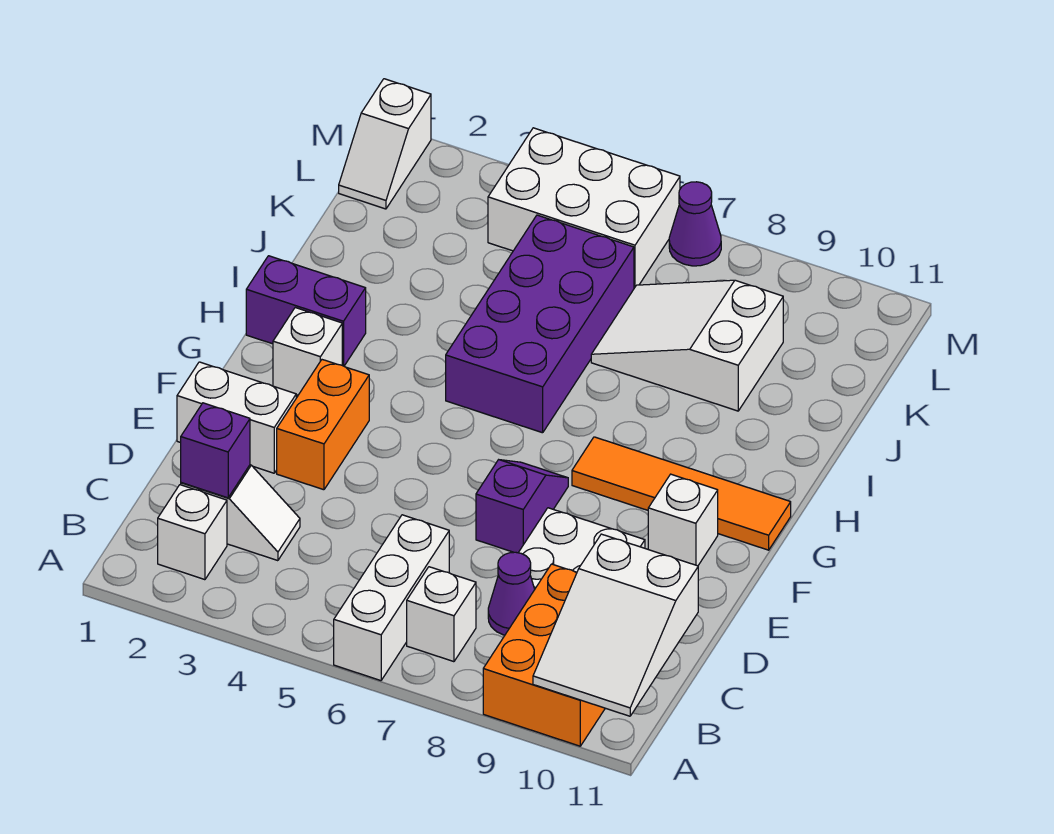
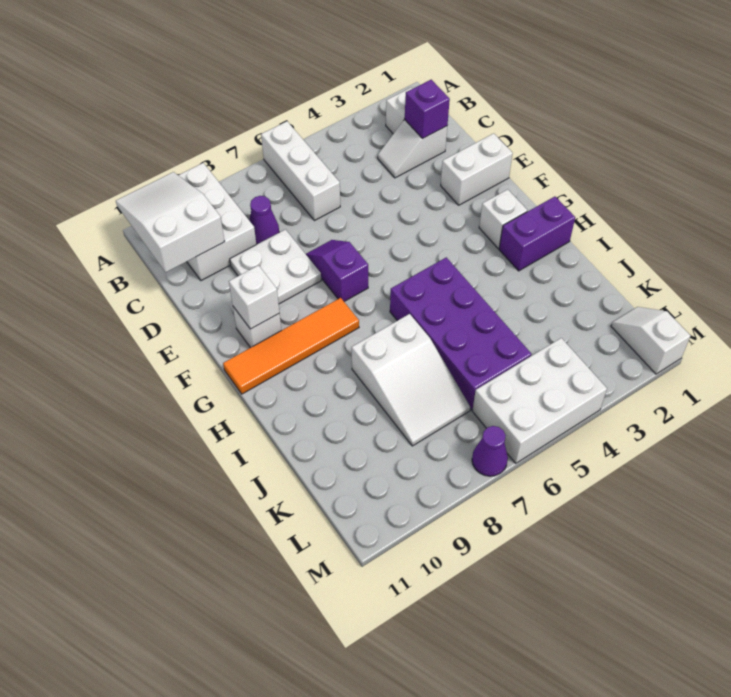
orange brick A9:C10 level 1 -> white brick A9:C10 level 1
white brick B7 level 1 -> white brick F10 level 2
orange brick E3:F3 level 1 -> none
purple slope E7:F7 level 1 top E -> purple slope E7:F7 level 1 top F
white slope J7:K9 level 1 top 9 -> white slope I7:K8 level 1 top I

